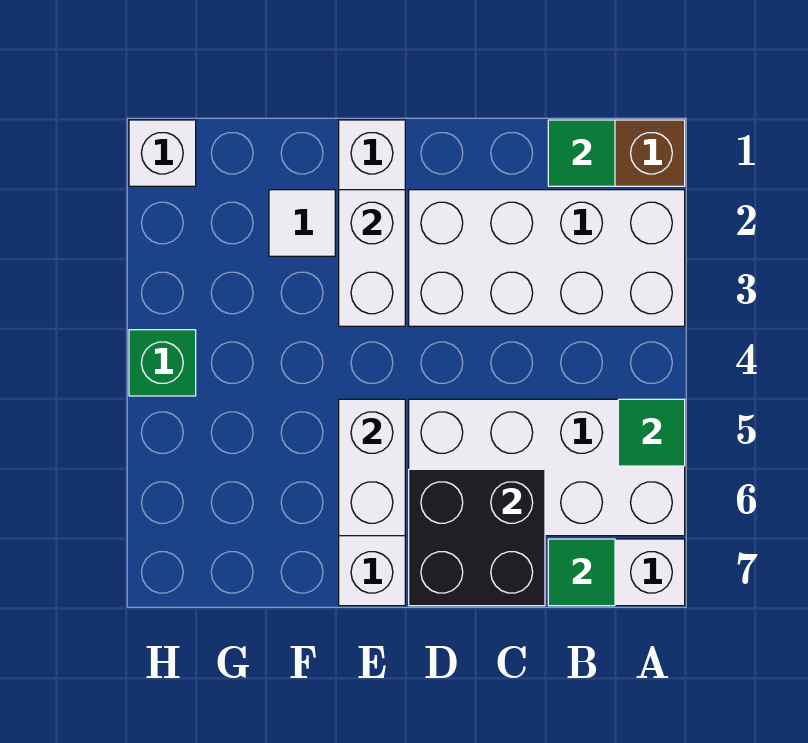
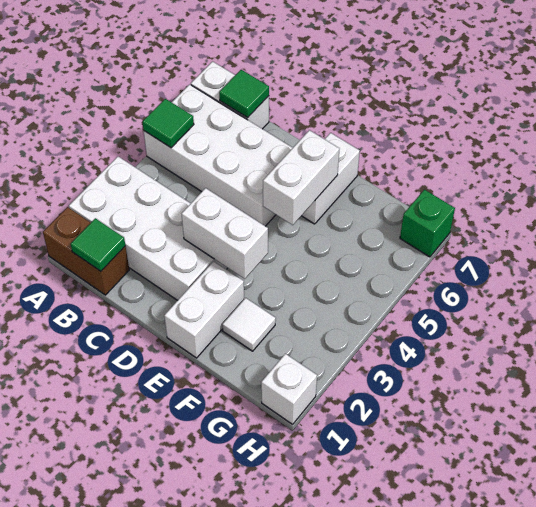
black brick C6:D7 level 2 -> none
white brick E2:E3 level 2 -> white brick D3:E3 level 2
green brick H4 level 1 -> green brick H7 level 1

